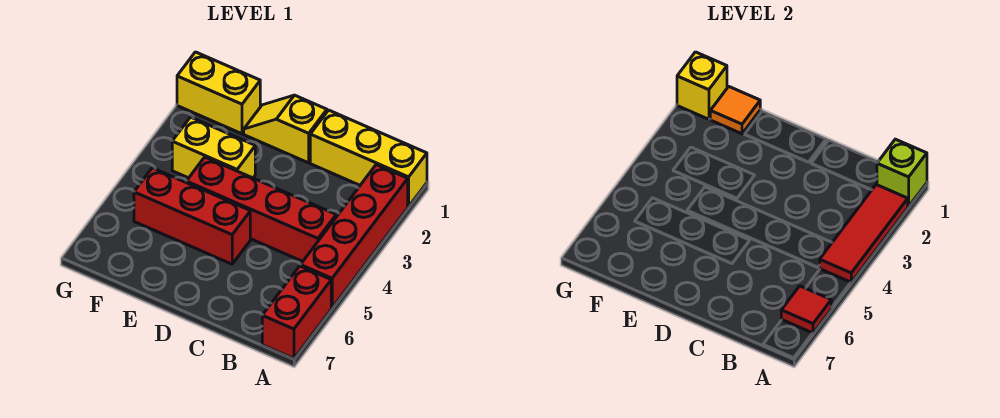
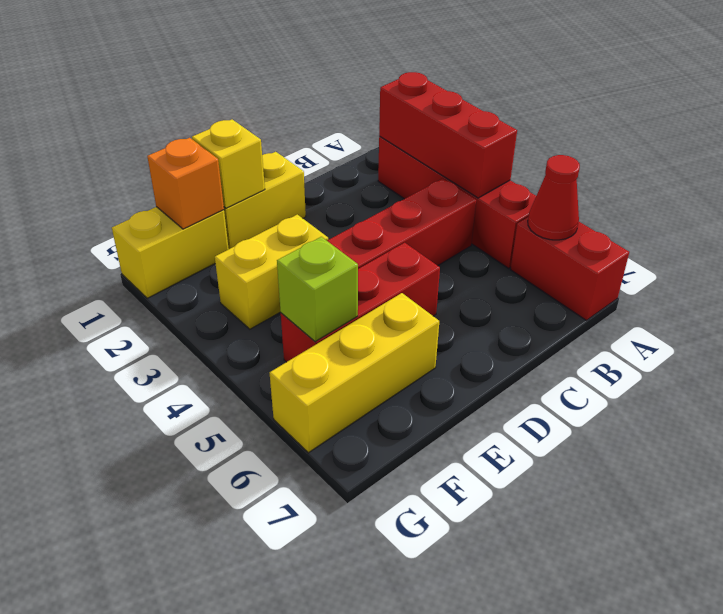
yellow brick A1:C1 level 1 -> yellow brick E6:G6 level 1
lime brick A1 level 2 -> lime brick F5 level 2
red tile A2:A4 level 2 -> red brick A2:A4 level 2
red tile A6 level 2 -> red cone A6 level 2
yellow slope D1:E1 level 1 top D -> yellow brick D1:E1 level 1
orange tile F1 level 2 -> orange brick F1 level 2
yellow brick G1 level 2 -> yellow brick E1 level 2

